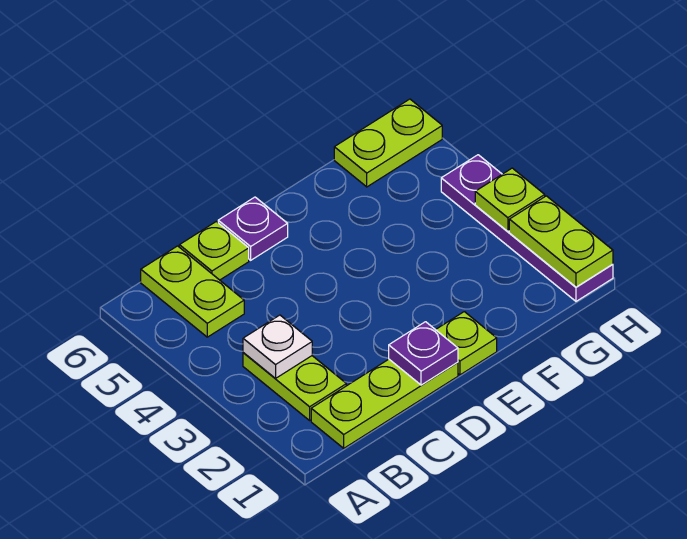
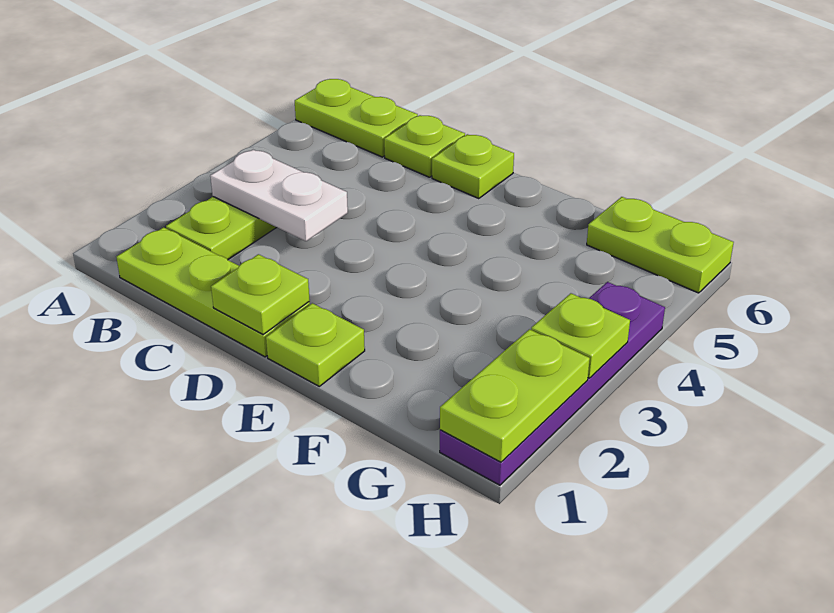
white plate B3 level 2 -> white plate B3:C3 level 2
lime plate B5:B6 level 1 -> lime plate A6:B6 level 1
purple plate D1 level 2 -> lime plate D1 level 2
purple plate D6 level 1 -> lime plate D6 level 1

